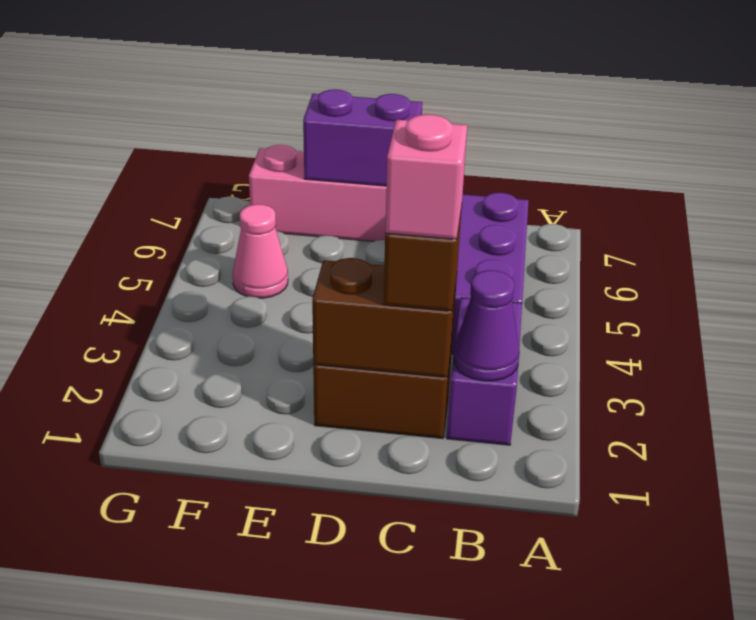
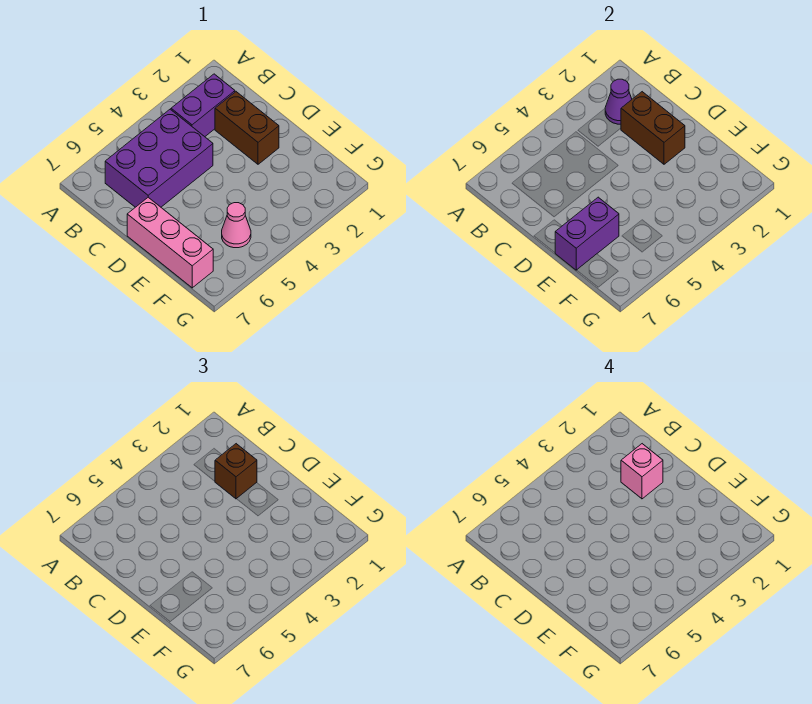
purple brick D7:E7 level 2 -> purple brick E6:E7 level 2

